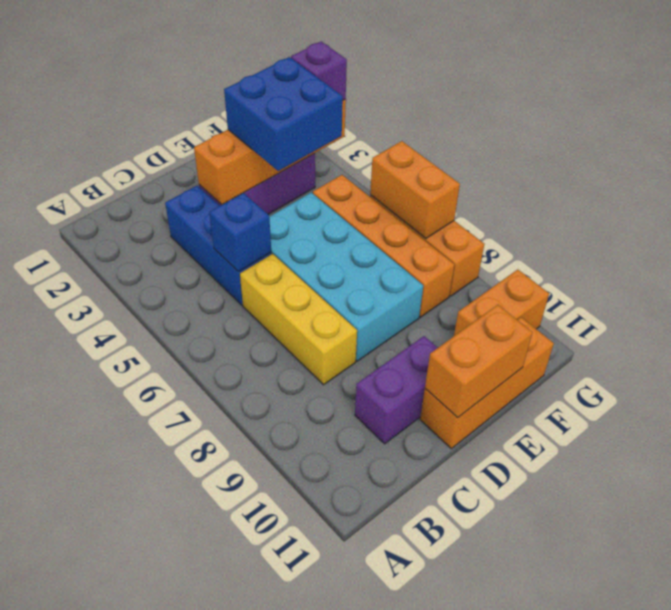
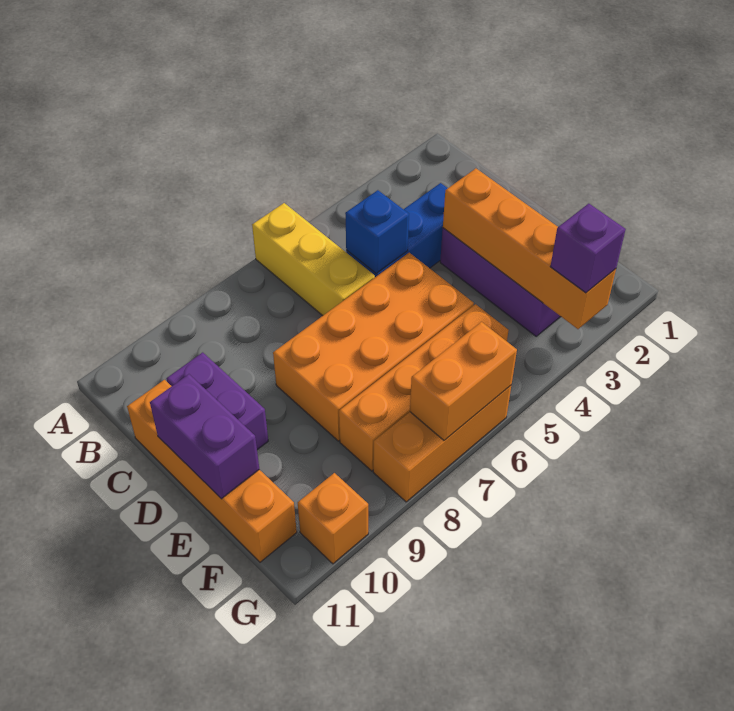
yellow brick C6:C8 level 1 -> yellow brick A6:C6 level 1
cyan brick D5:E8 level 1 -> orange brick D5:E8 level 1
orange brick D11:F11 level 1 -> orange brick C11:F11 level 1
orange brick D11:E11 level 2 -> purple brick D11:E11 level 2
blue brick E3:F4 level 3 -> none
orange brick F10:G10 level 1 -> orange brick G10 level 1

